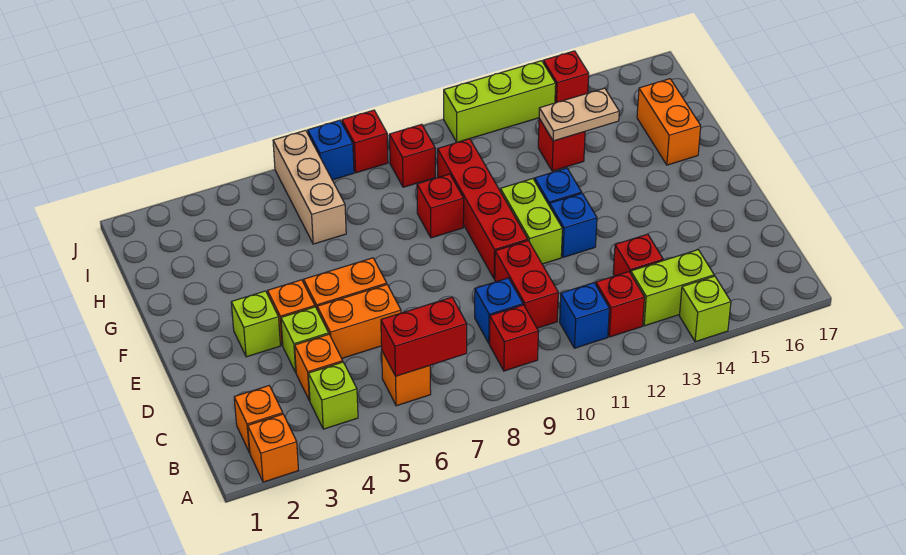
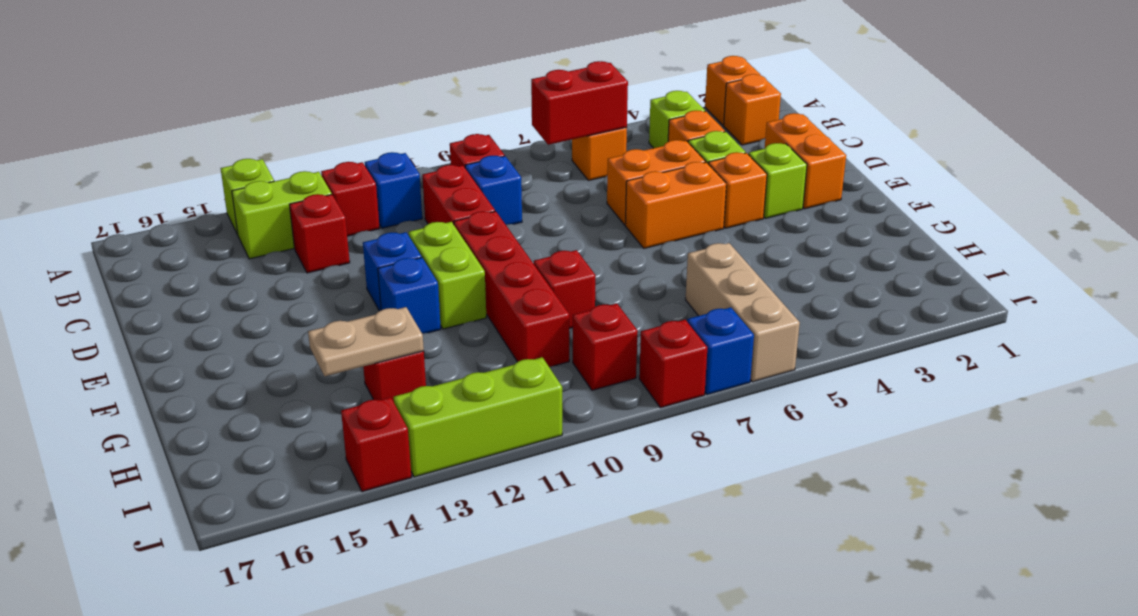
orange brick G16:H16 level 1 -> orange brick D2:E2 level 1

